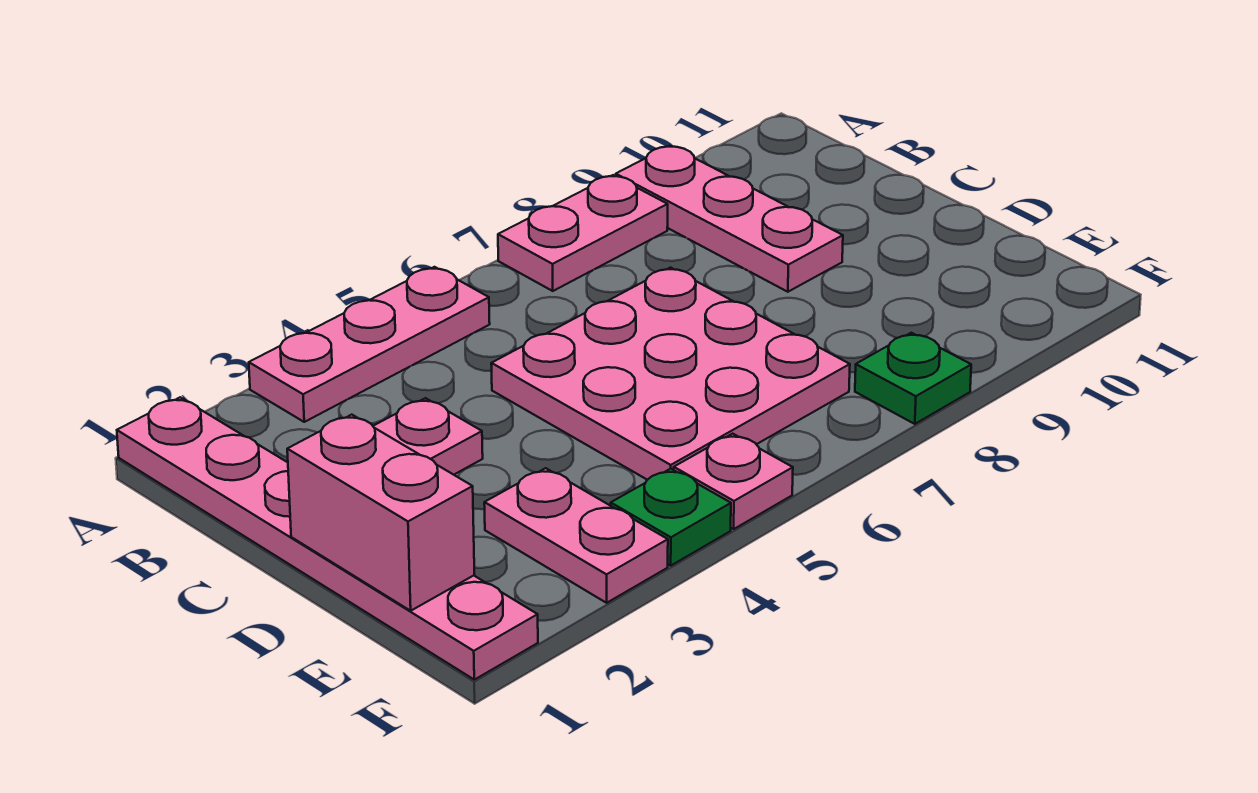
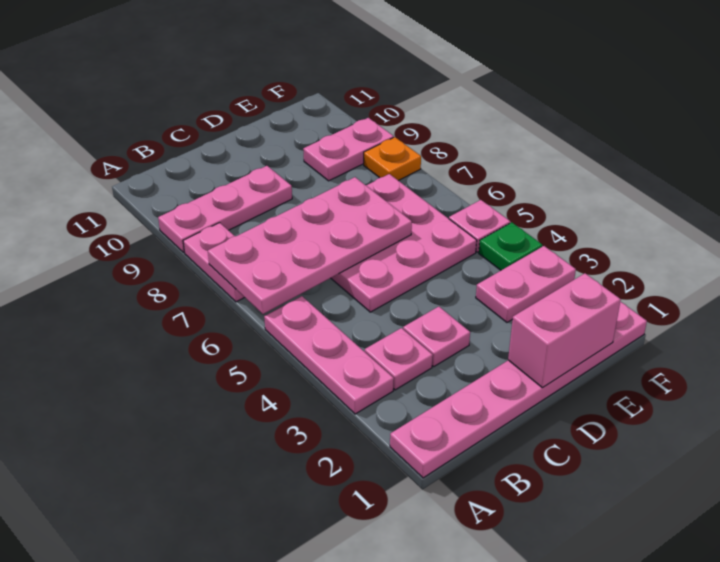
none -> pink plate A6:D7 level 2
none -> pink plate B3 level 1
none -> pink plate E9:F9 level 1
green plate F8 level 1 -> orange plate F8 level 1

